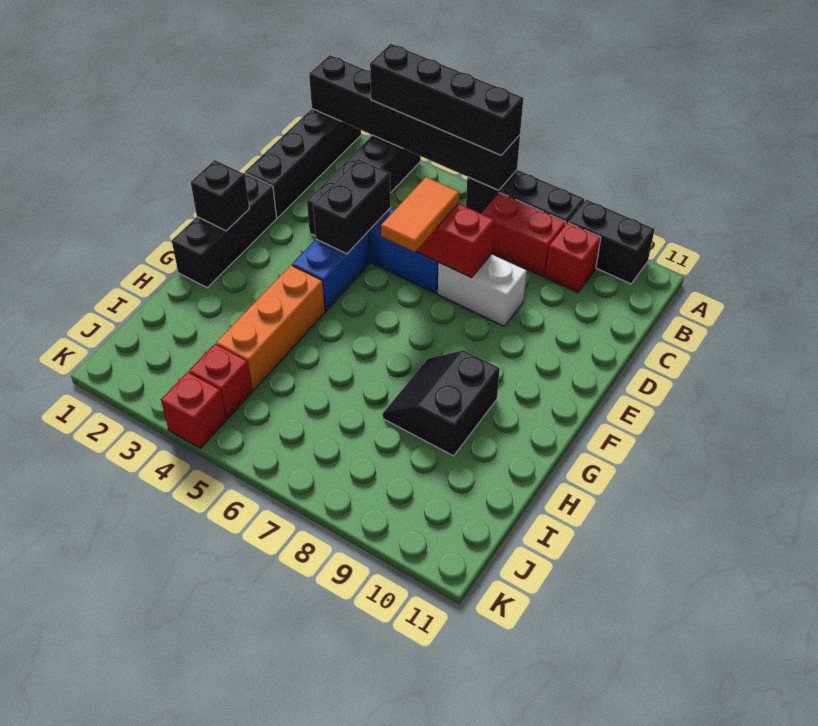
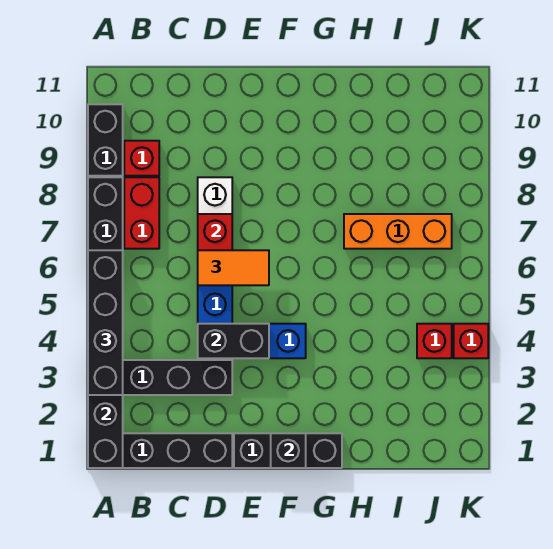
orange brick G4:I4 level 1 -> orange brick H7:J7 level 1
black slope G8:H9 level 1 top 9 -> none

